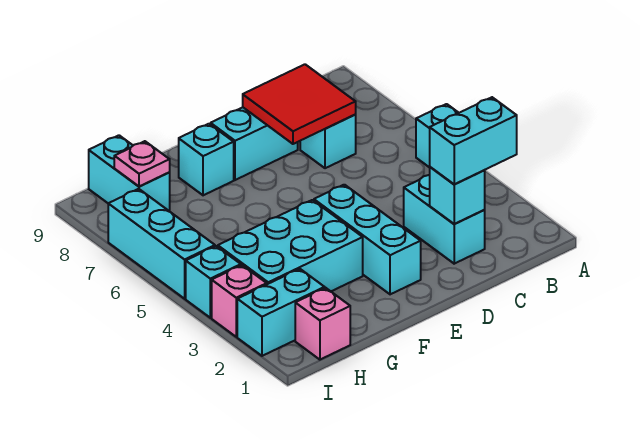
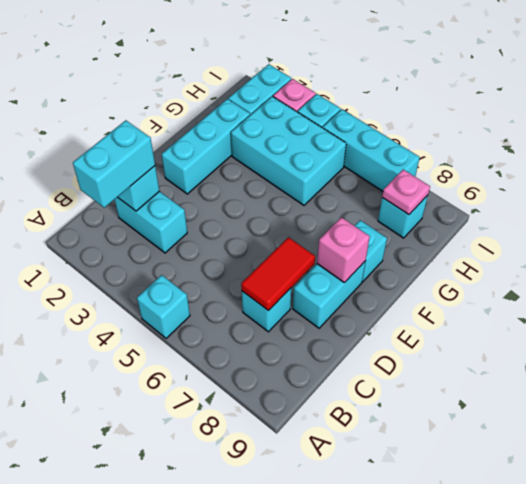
red tile C7:D8 level 2 -> red tile C7:D7 level 2
cyan brick E2:E4 level 1 -> cyan brick E2:G2 level 1
cyan brick F3:H4 level 1 -> cyan brick G3:H5 level 1
pink brick H1 level 1 -> pink brick E8 level 2
cyan brick H8:H9 level 1 -> cyan brick H8 level 1

